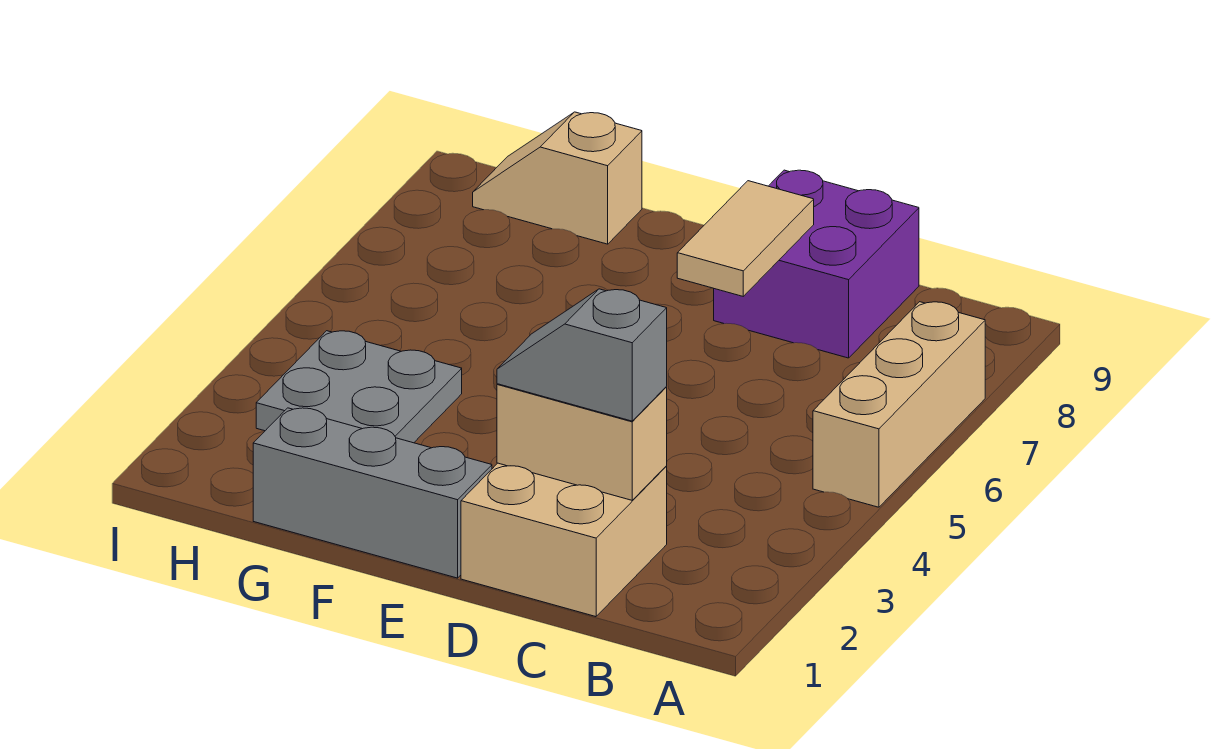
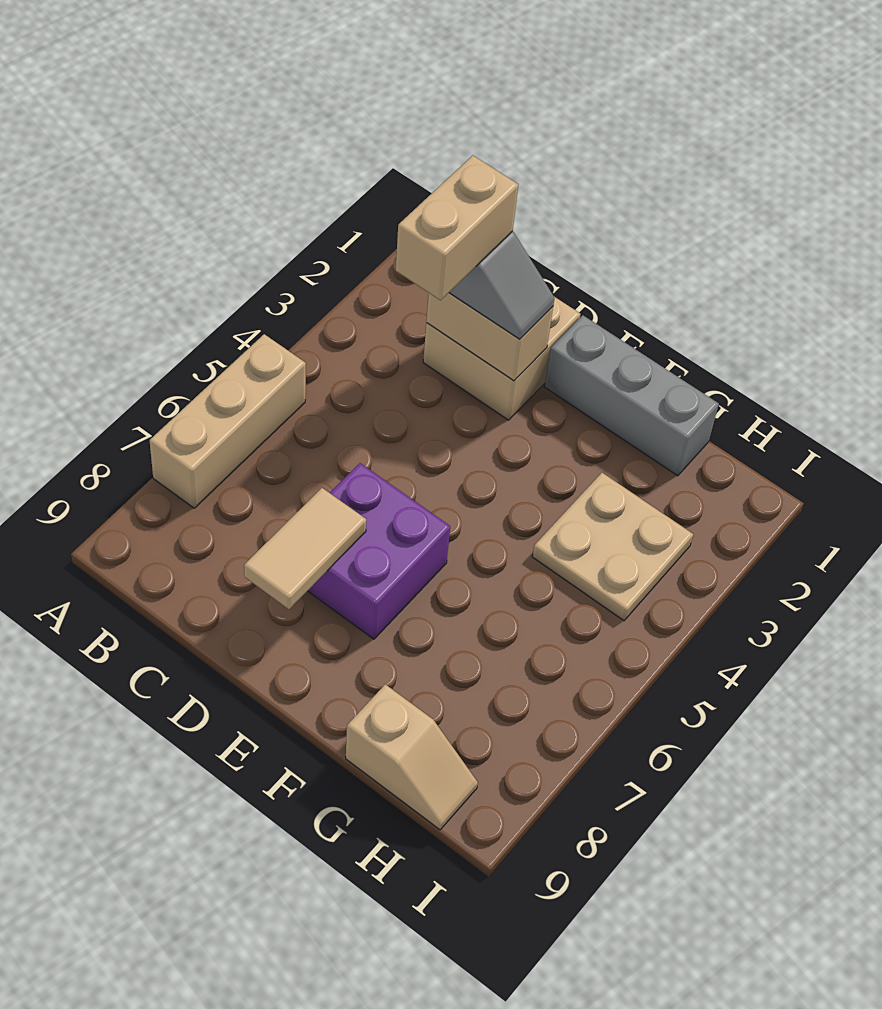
none -> tan brick C2:C3 level 4
purple brick C8:D9 level 1 -> purple brick D6:E7 level 1
grey plate G3:H4 level 1 -> tan plate G3:H4 level 1

